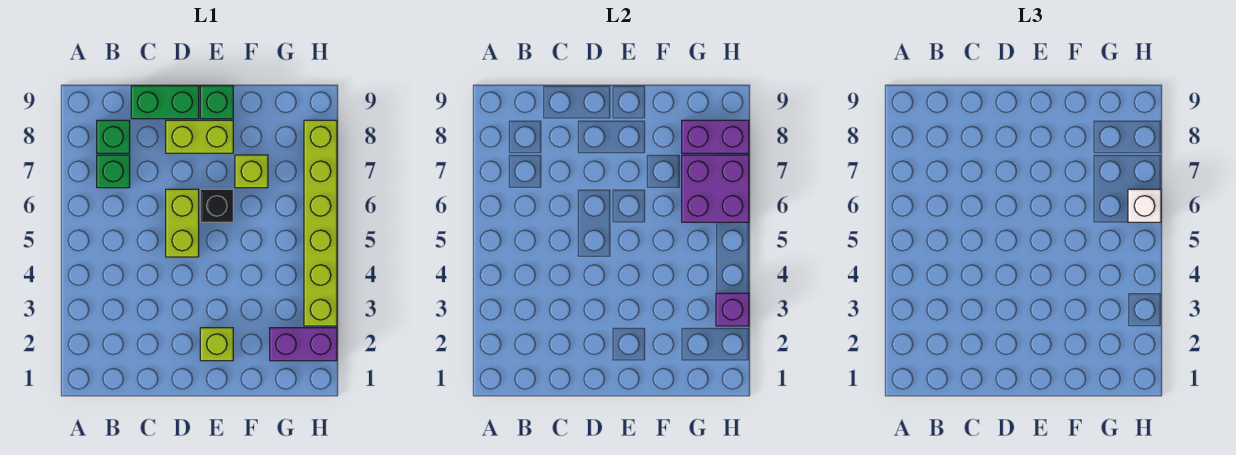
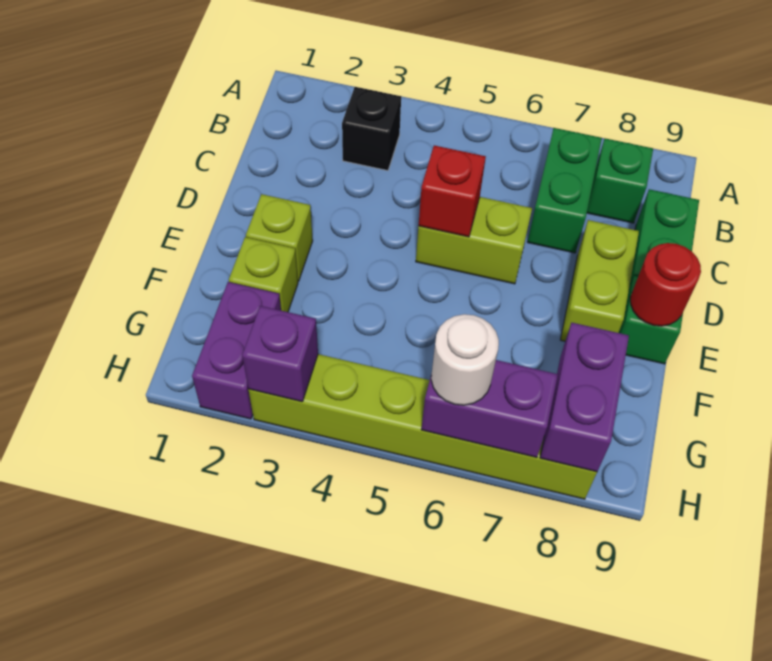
green brick B7 level 1 -> green brick B7:C7 level 1
none -> red brick D5 level 2
black brick E6 level 1 -> black brick B3 level 1
none -> red round brick E9 level 2
lime brick F7 level 1 -> lime brick F2 level 1
purple brick G6:H7 level 2 -> purple brick H6:H7 level 2
white brick H6 level 3 -> white round brick H6 level 3

